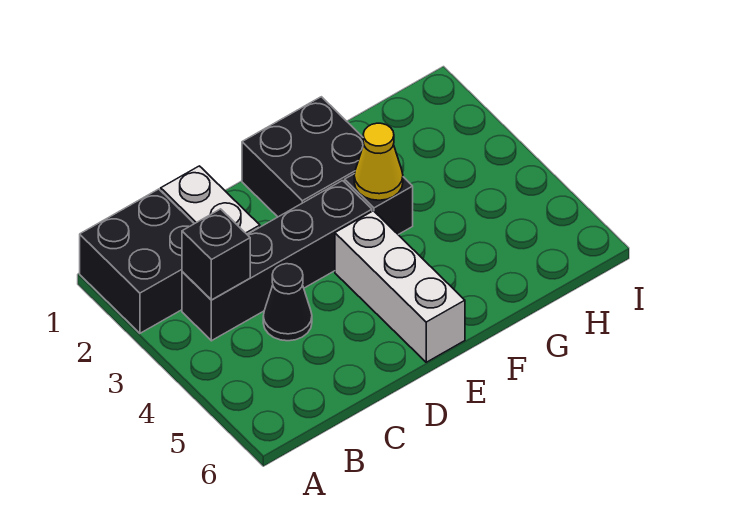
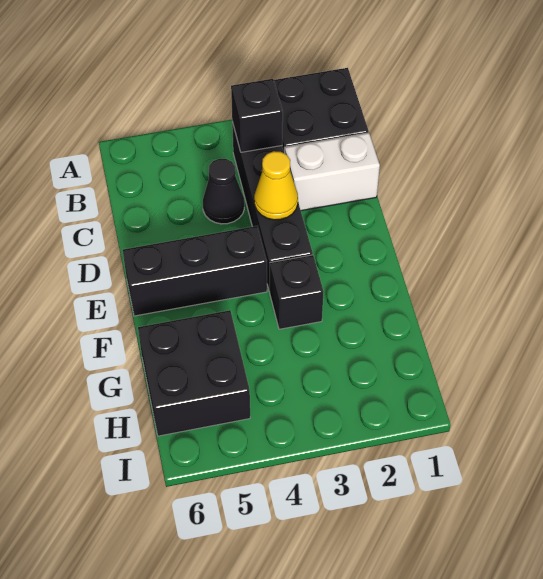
black brick E1:F2 level 1 -> black brick G5:H6 level 1
white brick E4:E6 level 1 -> black brick E4:E6 level 1
yellow cone F3 level 2 -> yellow cone D3 level 2

